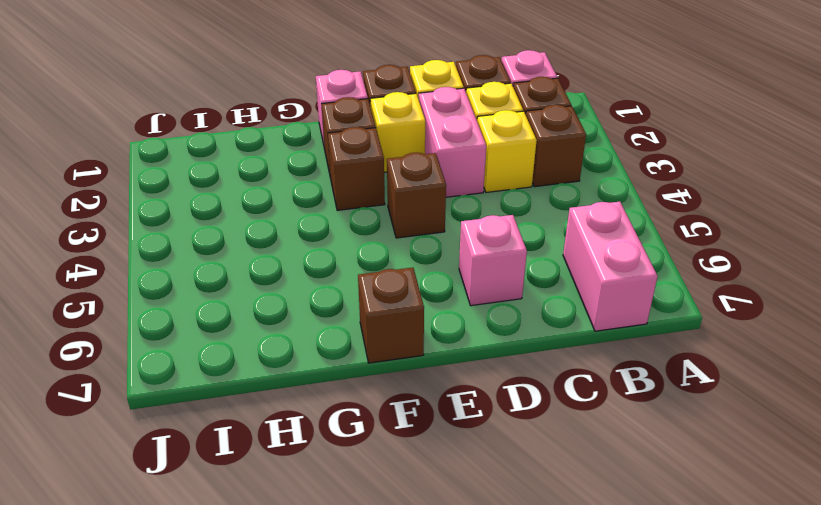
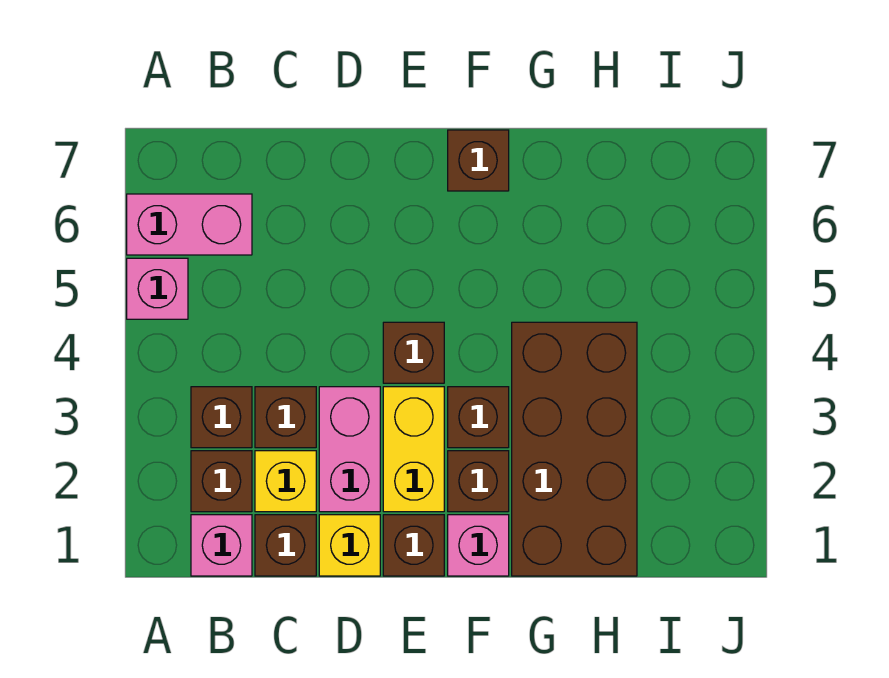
pink brick B6:B7 level 1 -> pink brick A6:B6 level 1
yellow brick C3 level 1 -> brown brick C3 level 1
pink brick D6 level 1 -> pink brick A5 level 1
yellow brick E2 level 1 -> yellow brick E2:E3 level 1
none -> brown brick G1:H4 level 1

